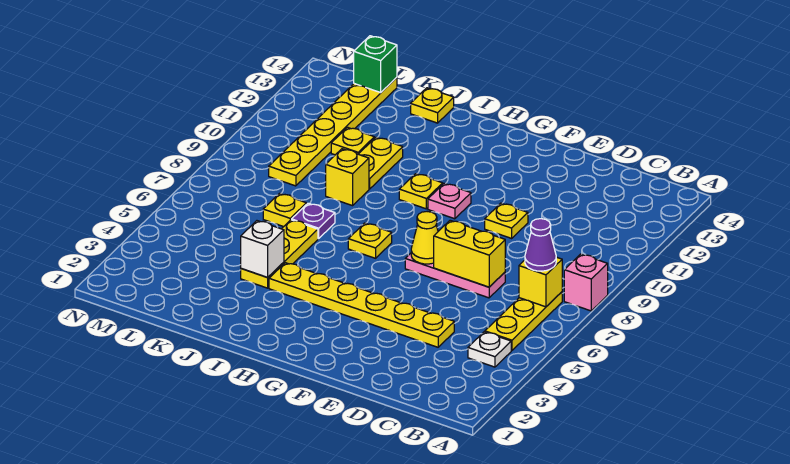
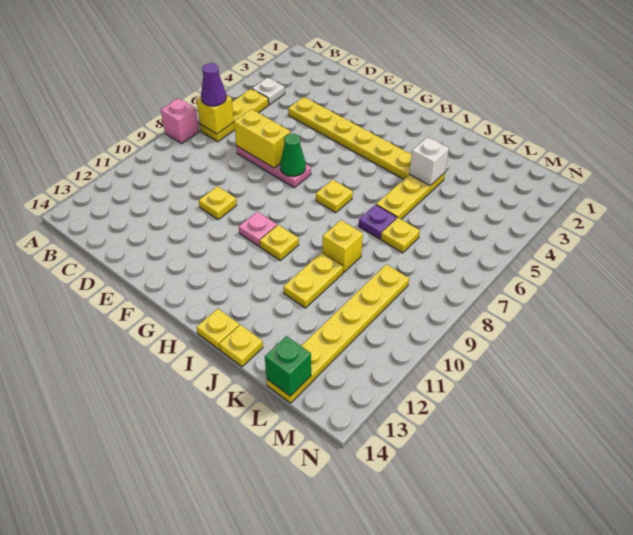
yellow cone F7 level 2 -> green cone F7 level 2
yellow plate K11 level 1 -> yellow plate I14 level 1

